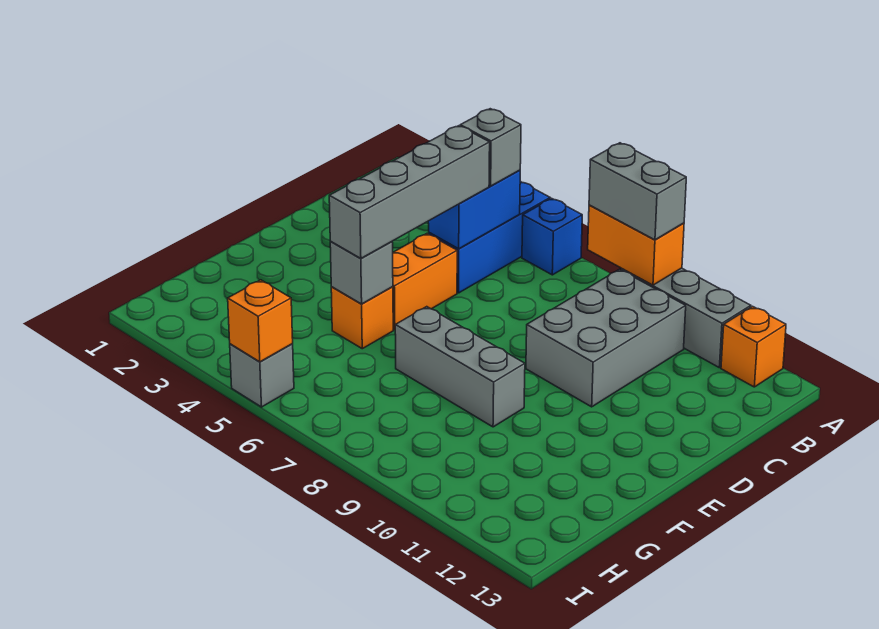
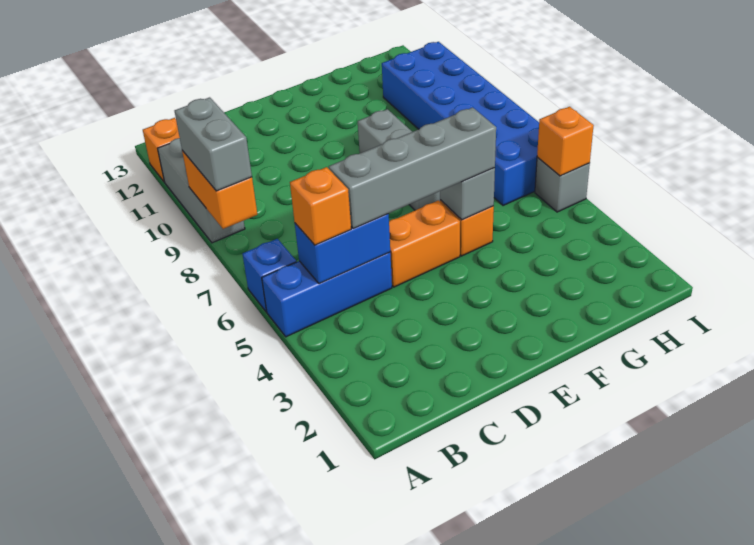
grey brick B5 level 3 -> orange brick B5 level 3
grey brick B9:D10 level 1 -> none
none -> blue brick H6:I11 level 1

